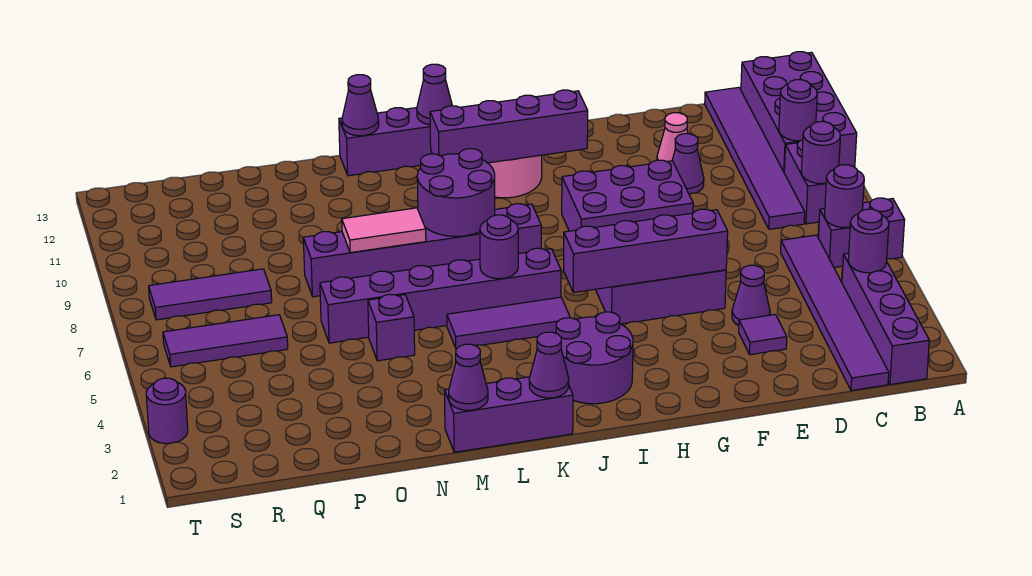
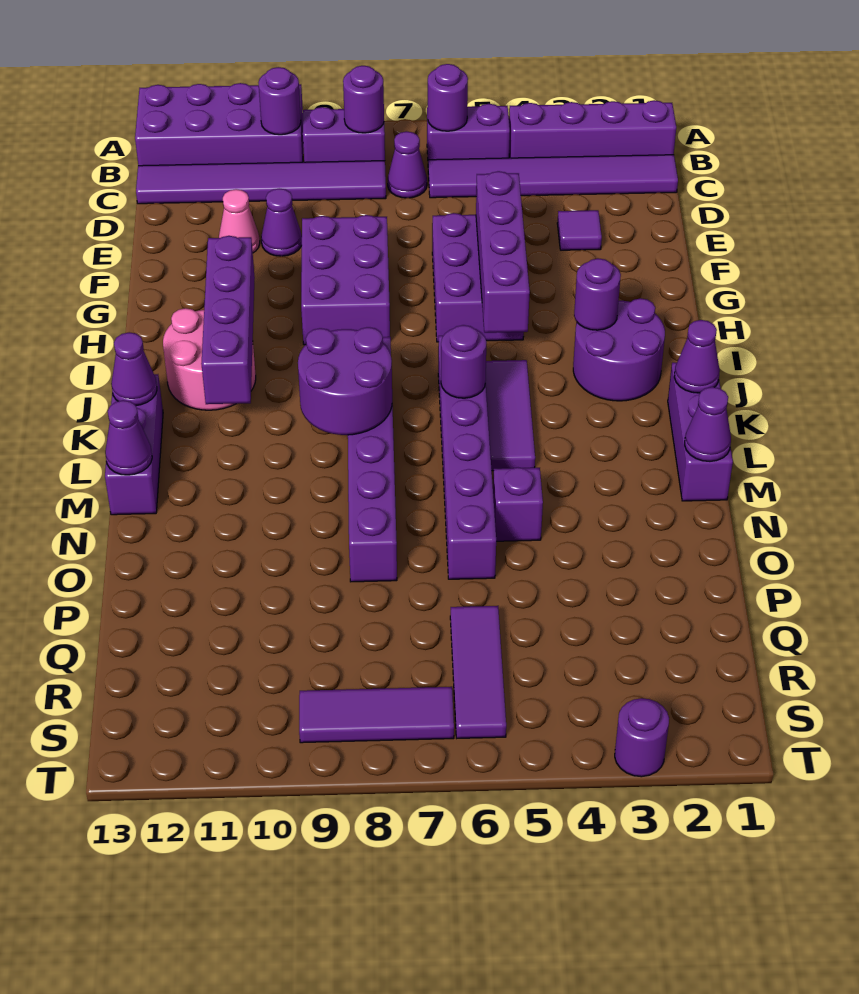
purple brick A6:B6 level 1 -> purple brick B5:B6 level 1
purple round brick B4 level 2 -> purple round brick I3 level 2
purple cone E4 level 1 -> purple cone C7 level 1
pink tile M8:N8 level 2 -> none
purple tile Q8:S8 level 1 -> purple tile S7:S9 level 1

